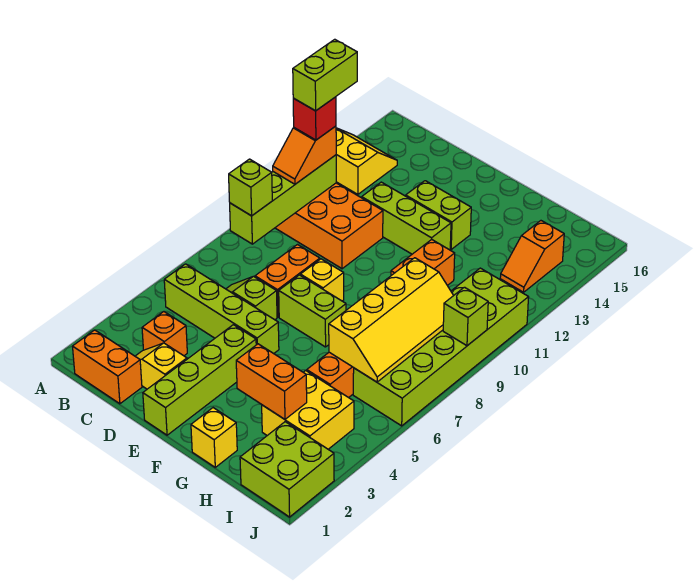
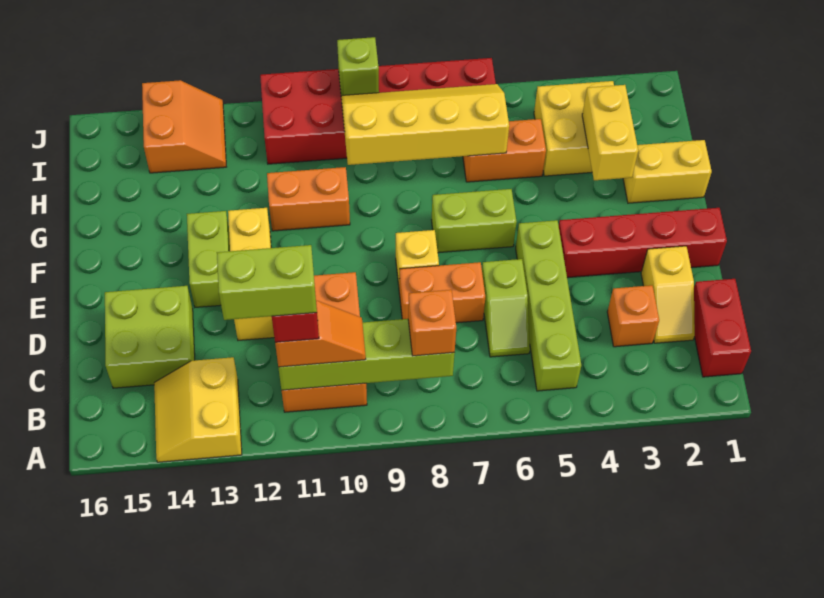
orange brick B1:C1 level 1 -> red brick B1:C1 level 1
lime brick B8 level 3 -> orange brick B8 level 3
lime brick D12:F12 level 1 -> yellow brick D12:F12 level 1
lime brick E1:E4 level 1 -> red brick E1:E4 level 1
lime brick E7:F7 level 1 -> lime brick F6:F7 level 1
yellow brick G1 level 1 -> yellow brick G1:G2 level 1
orange brick G3:H3 level 2 -> yellow brick G3:H3 level 2
lime brick I1:J2 level 1 -> lime brick C14:D15 level 1
lime brick I6:J11 level 1 -> red brick I6:J11 level 1
orange slope I13:I14 level 1 top 14 -> orange slope I13:J14 level 1 top 14

